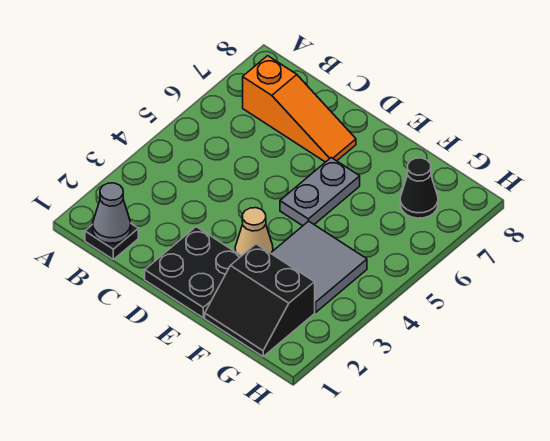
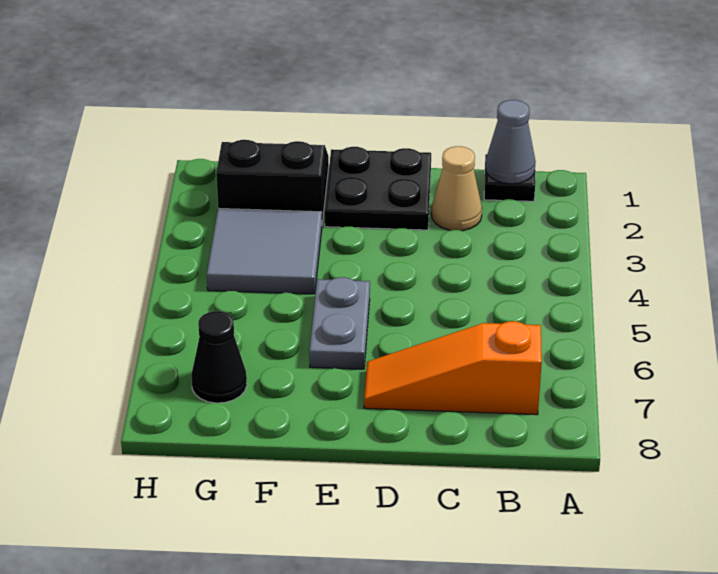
tan cone E3 level 1 -> tan cone C2 level 1

